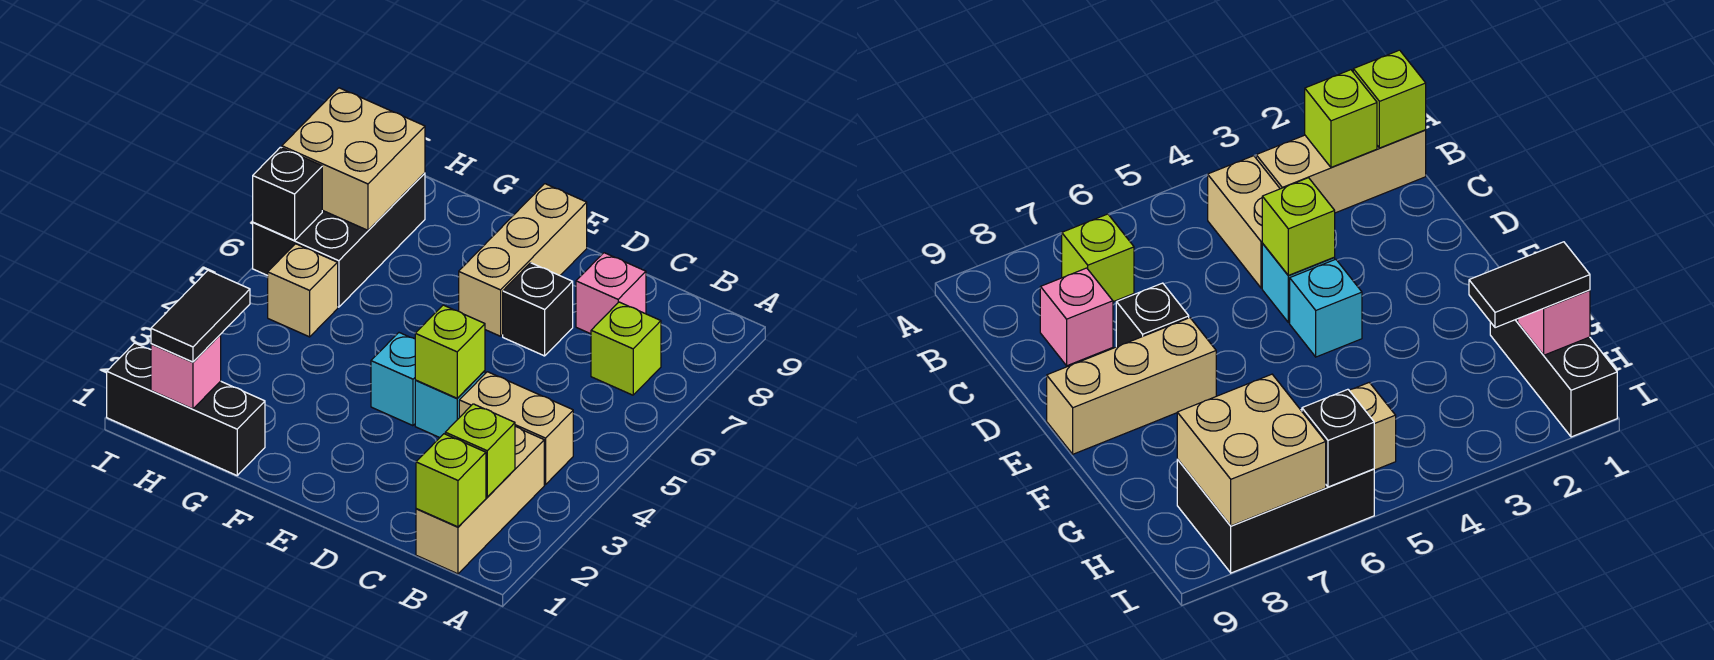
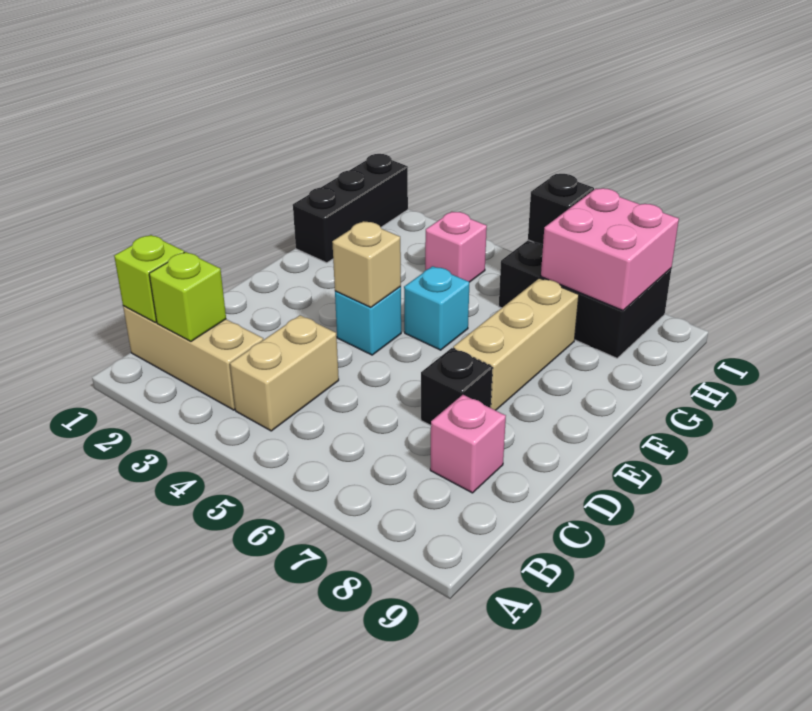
lime brick B7 level 1 -> none
cyan brick D4 level 1 -> cyan brick F5 level 1
lime brick D4 level 2 -> none
tan brick E7:E9 level 1 -> tan brick E7:G7 level 1
pink brick H1 level 2 -> pink brick H4 level 1
black tile H1:H2 level 3 -> none
tan brick H5 level 1 -> tan brick E4 level 2
tan brick H7:I8 level 2 -> pink brick H7:I8 level 2

